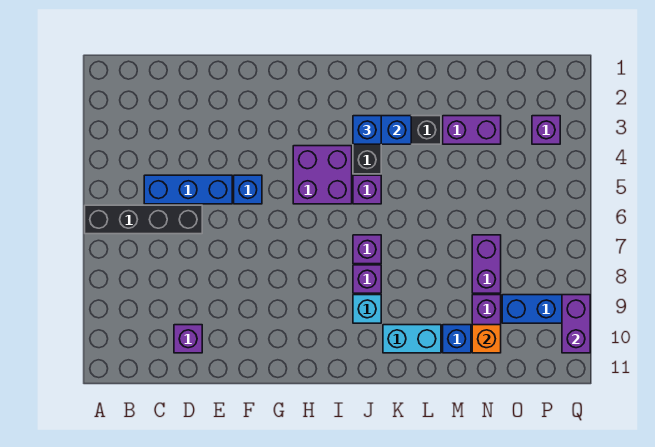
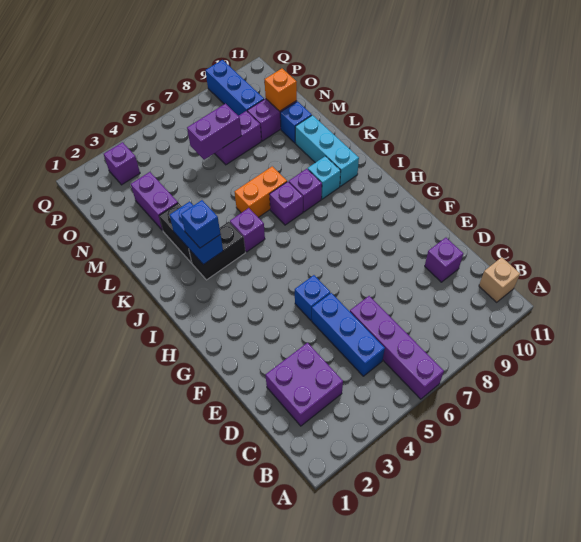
black brick A6:D6 level 1 -> purple brick A6:D6 level 1
none -> tan brick B11 level 1
purple brick H4:I5 level 1 -> purple brick C2:D3 level 1
none -> orange brick K6:K7 level 1
cyan brick K10:L10 level 1 -> cyan brick J10:L10 level 1
purple brick Q9:Q10 level 2 -> purple brick N6:N7 level 2

